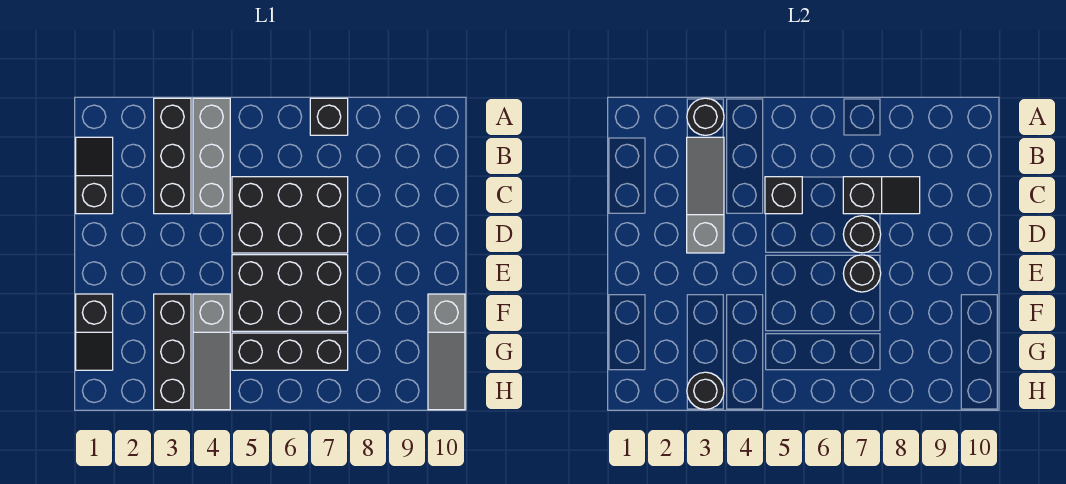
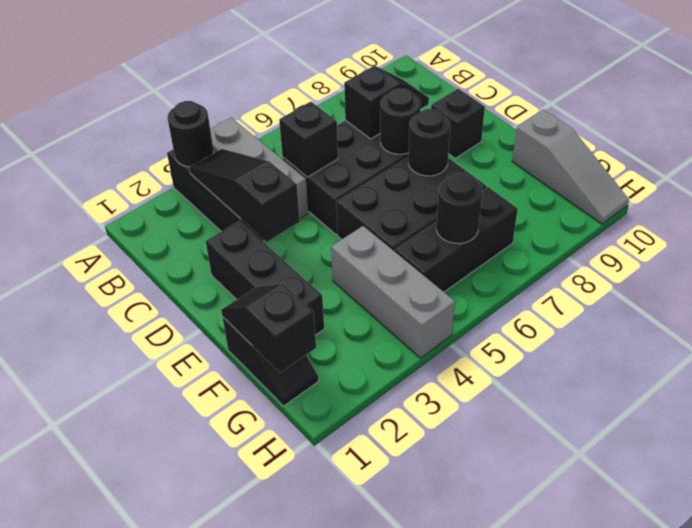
black brick A7 level 1 -> black brick D9 level 1
black slope B1:C1 level 1 top C -> black slope F1:G1 level 2 top G
grey slope B3:D3 level 2 top D -> black slope B3:D3 level 2 top D
black brick F3:H3 level 1 -> black brick D2:F2 level 1
grey slope F4:H4 level 1 top F -> grey brick F4:H4 level 1
black round brick H3 level 2 -> black round brick G6 level 2

